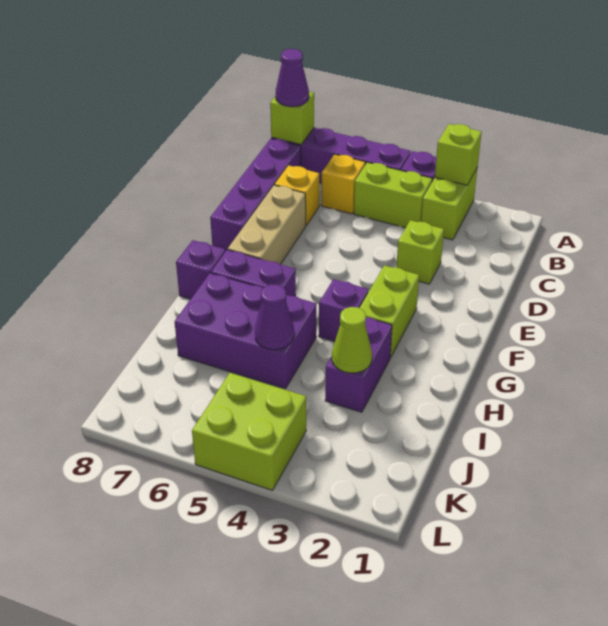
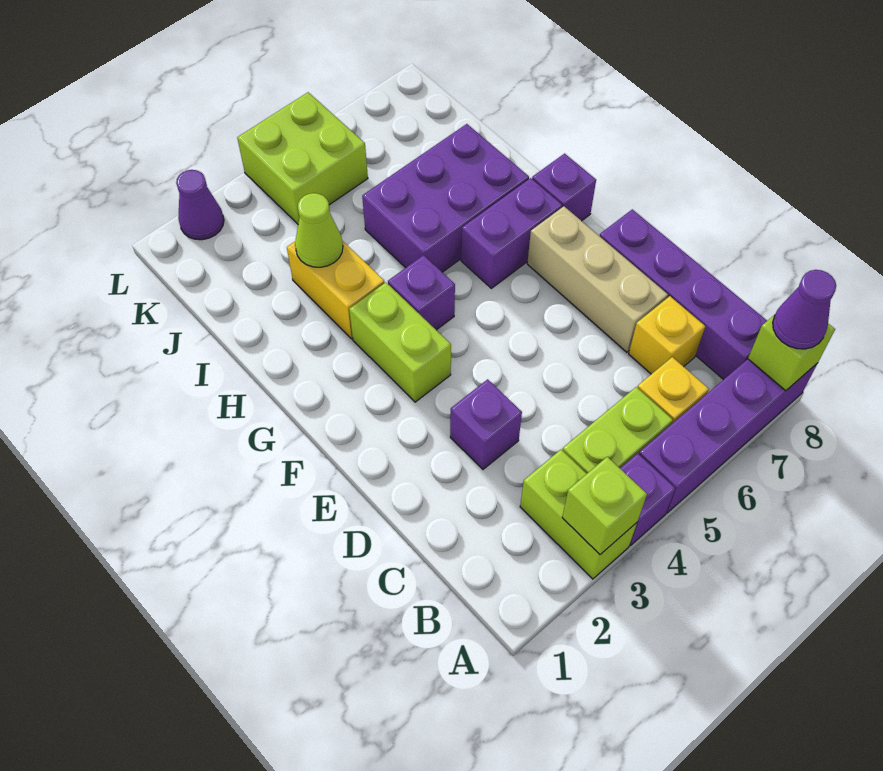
lime brick D3 level 1 -> purple brick D3 level 1
purple brick H3:I3 level 1 -> yellow brick H3:I3 level 1
purple cone I5 level 2 -> purple cone L2 level 1

